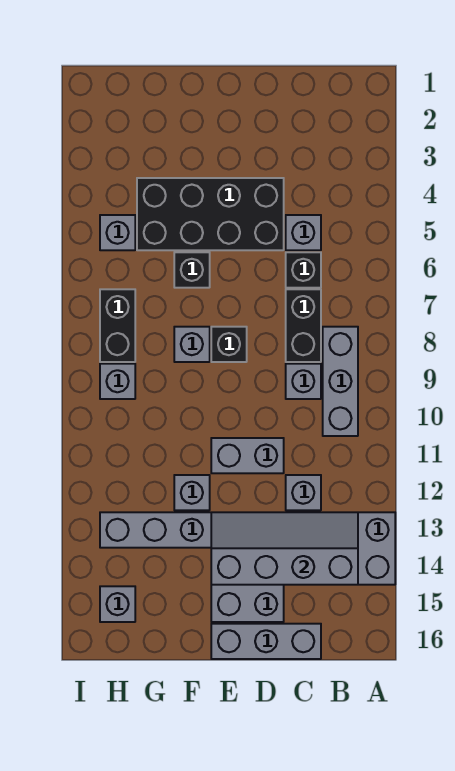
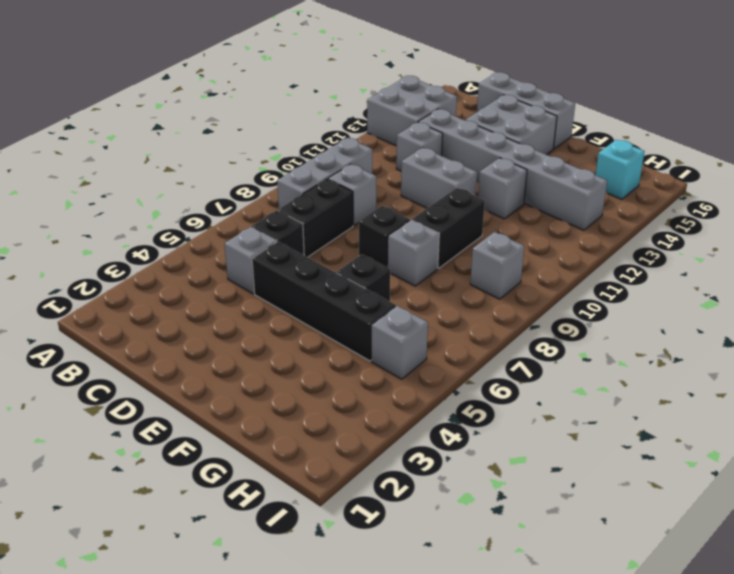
grey slope B13:E14 level 2 top 14 -> none
black brick D4:G5 level 1 -> black brick D5:G5 level 1
black brick H7:H8 level 1 -> black brick F9:F10 level 1
grey brick H15 level 1 -> cyan brick H15 level 1

